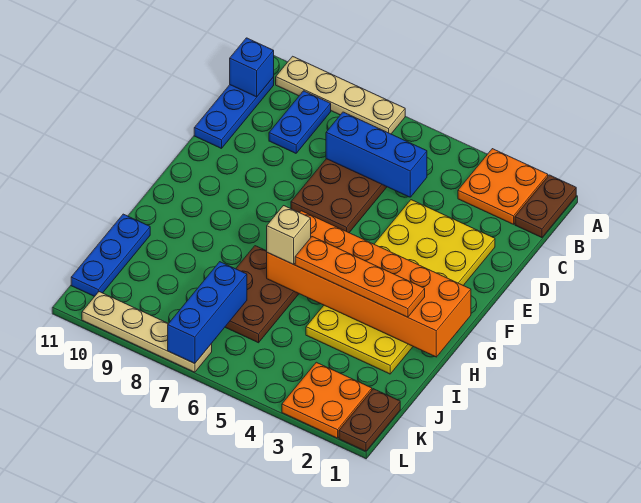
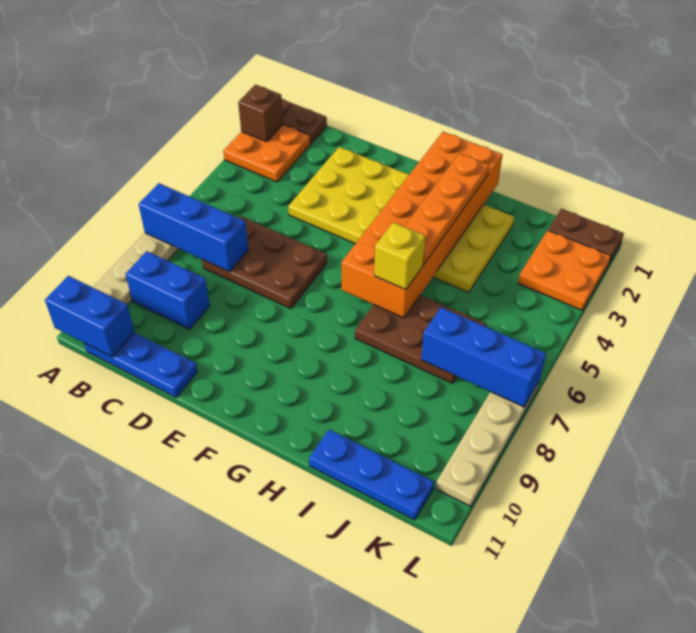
none -> brown brick A2 level 2
blue plate B9:C9 level 1 -> blue brick B9:C9 level 1
blue brick B11 level 2 -> blue brick A11:B11 level 2
blue brick C5:C7 level 2 -> blue brick A7:C7 level 2
tan brick H6 level 3 -> yellow brick H6 level 3

